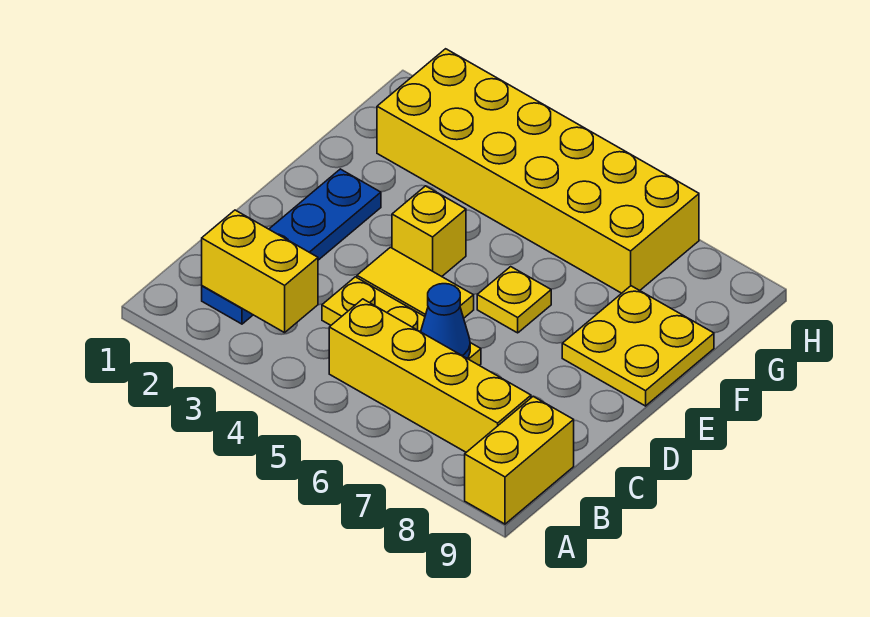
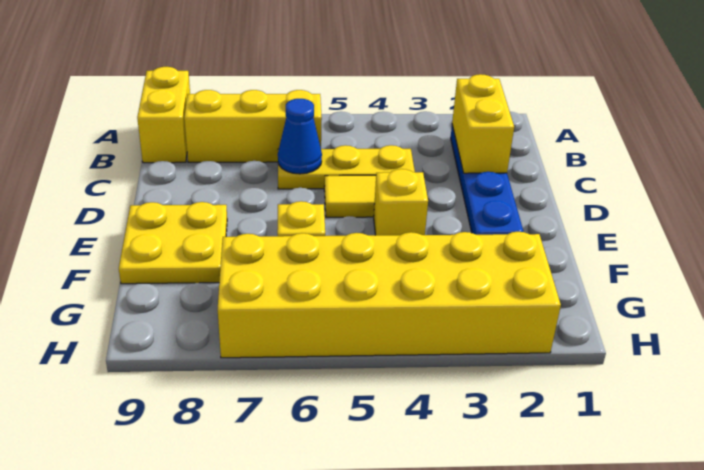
yellow brick B2:B3 level 2 -> yellow brick B2:C2 level 2
yellow brick B5:B8 level 1 -> yellow brick B6:B8 level 1

